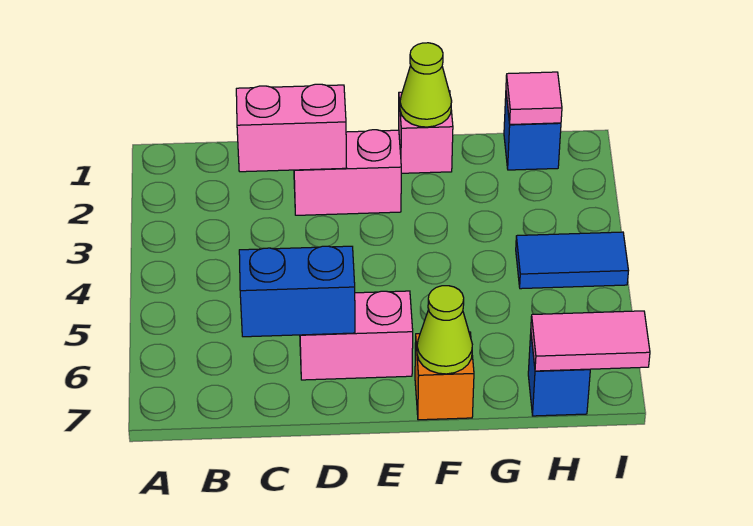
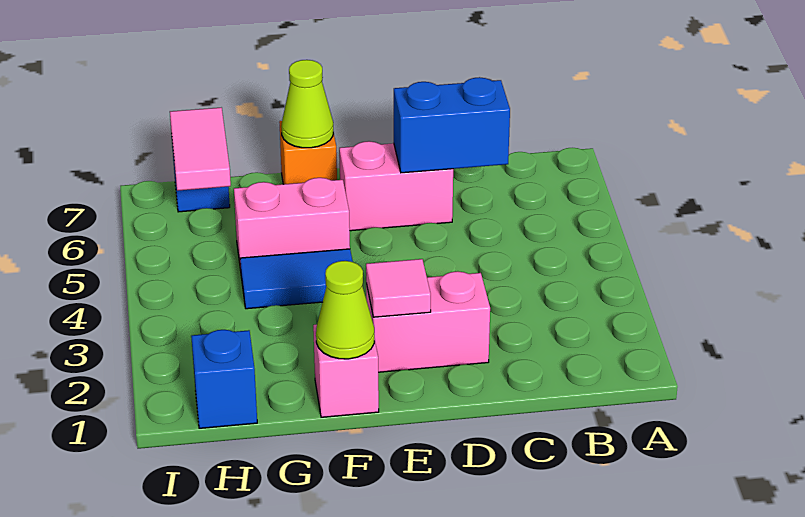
pink brick C2:D2 level 2 -> pink brick F5:G5 level 1
pink tile H1 level 2 -> pink tile E2 level 2
blue tile H4:I4 level 1 -> blue tile F4:G4 level 1
pink tile H7:I7 level 2 -> pink tile H6:H7 level 2

